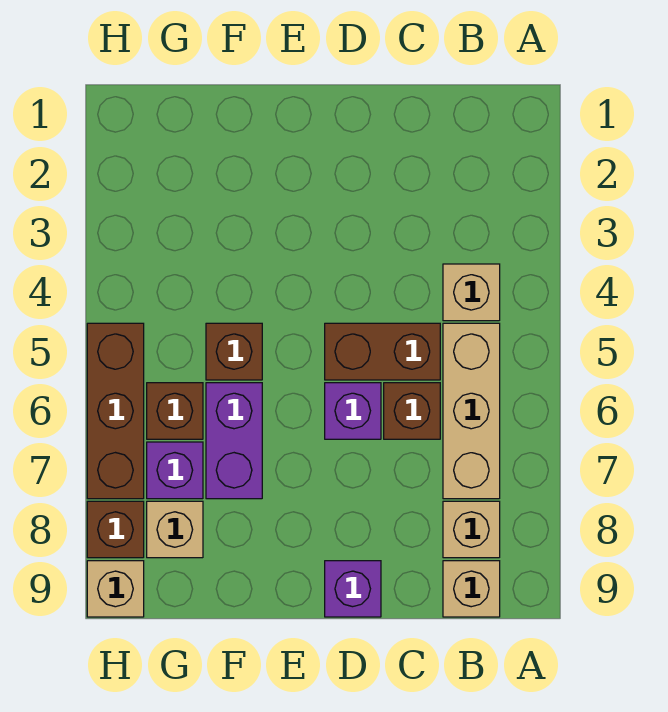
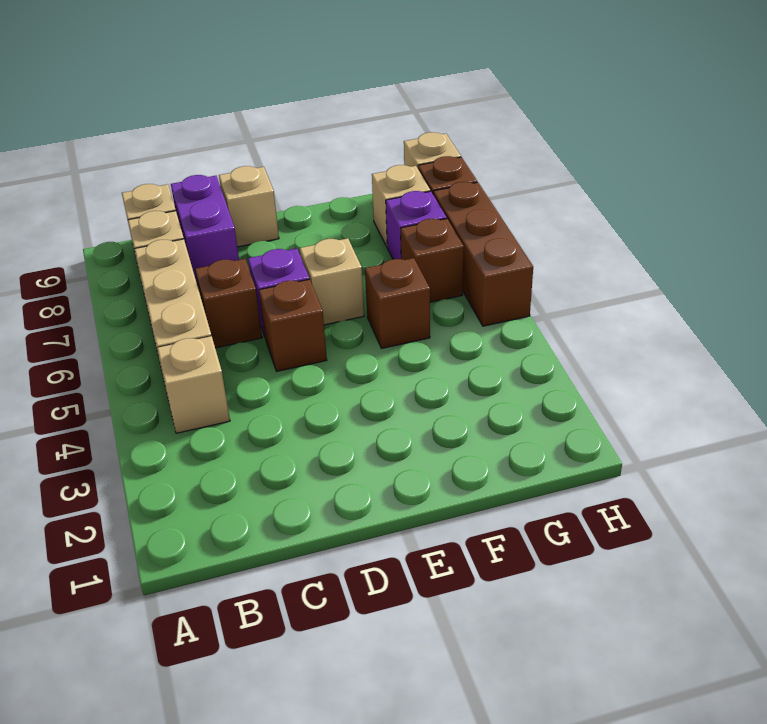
brown brick C5:D5 level 1 -> brown brick D5 level 1
purple brick D9 level 1 -> tan brick D9 level 1
none -> tan brick E6 level 1
purple brick F6:F7 level 1 -> purple brick C8:C9 level 1

